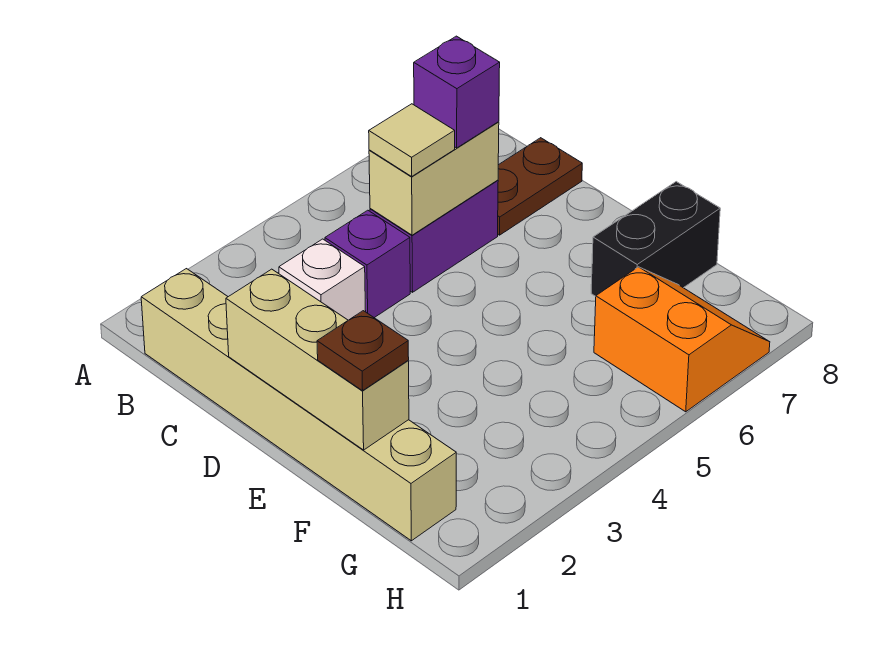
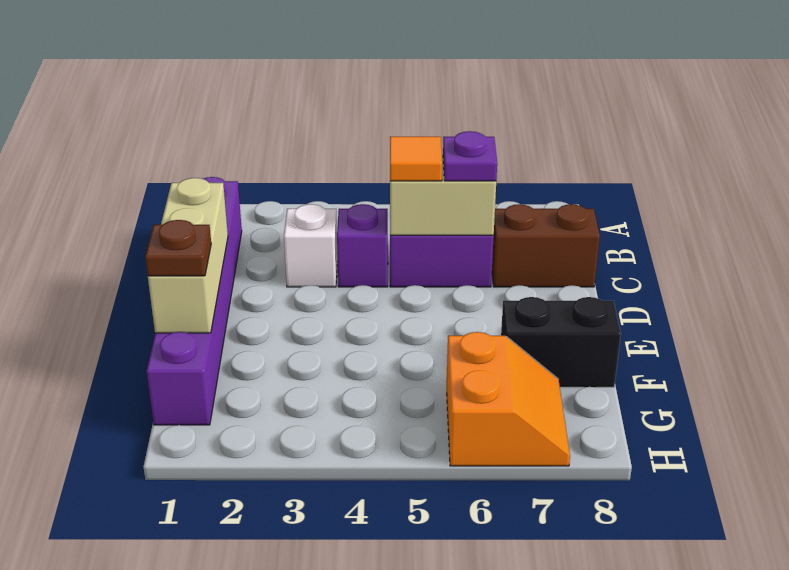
tan brick B1:G1 level 1 -> purple brick B1:G1 level 1
tan tile C5 level 3 -> orange tile C5 level 3
purple brick C6 level 3 -> purple plate C6 level 3
brown plate C7:C8 level 1 -> brown brick C7:C8 level 1

